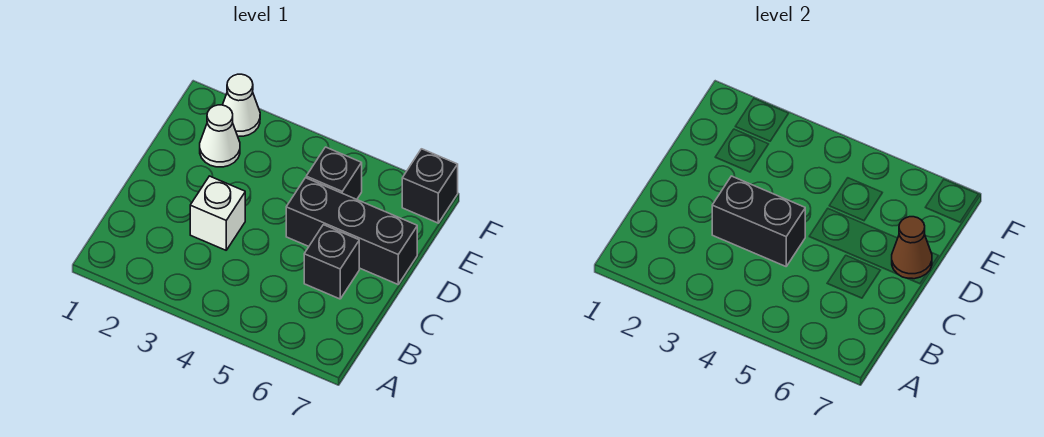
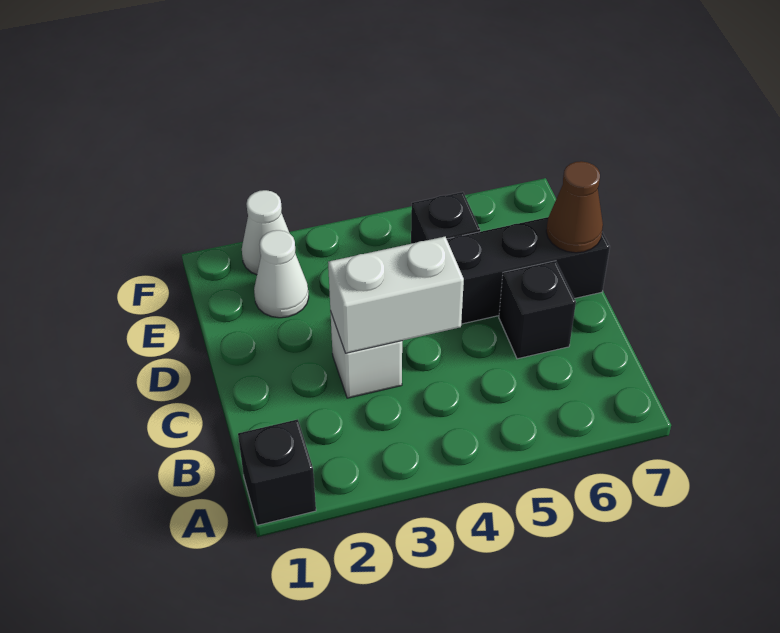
black brick C3:C4 level 2 -> white brick C3:C4 level 2
black brick F7 level 1 -> black brick A1 level 1

